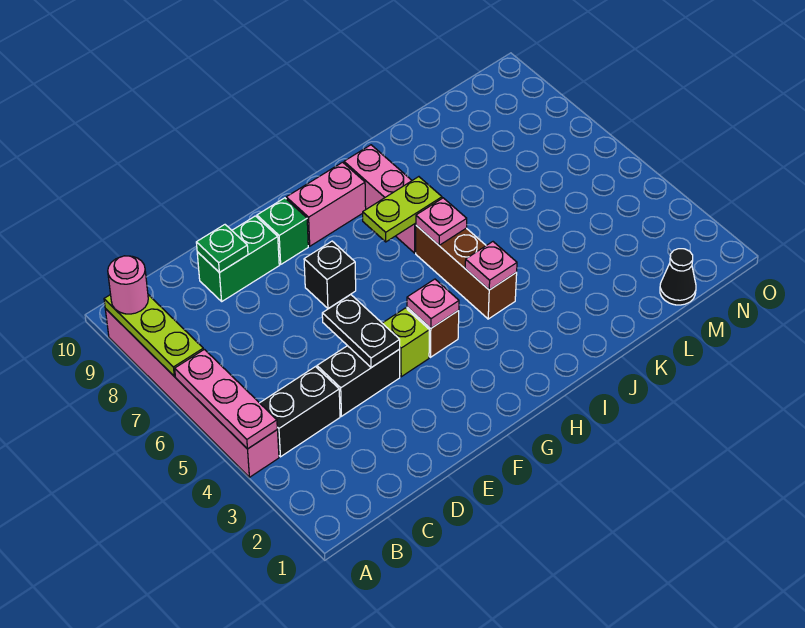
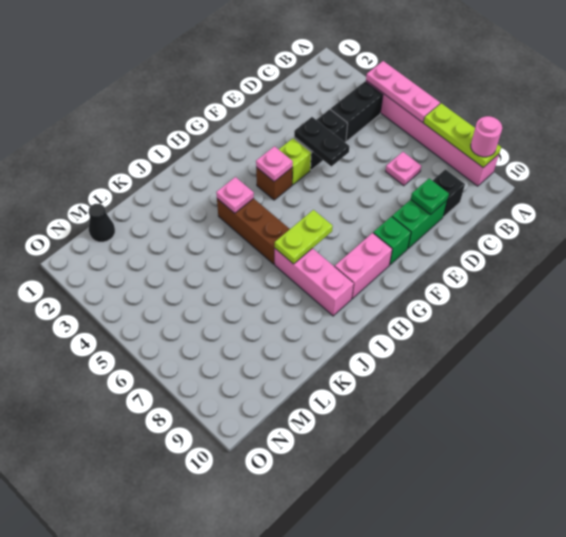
black brick F7 level 1 -> black brick C9 level 1
pink plate I6 level 2 -> pink plate C7 level 1

